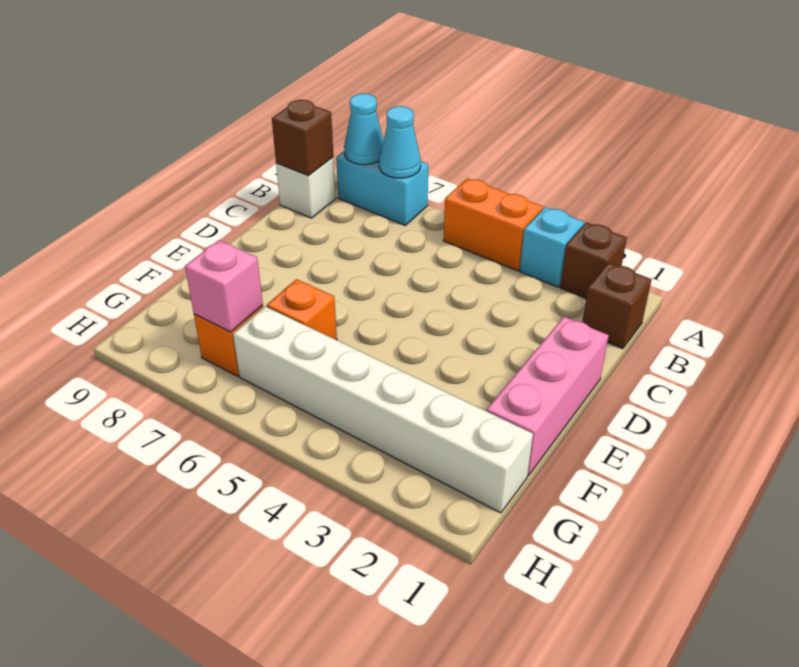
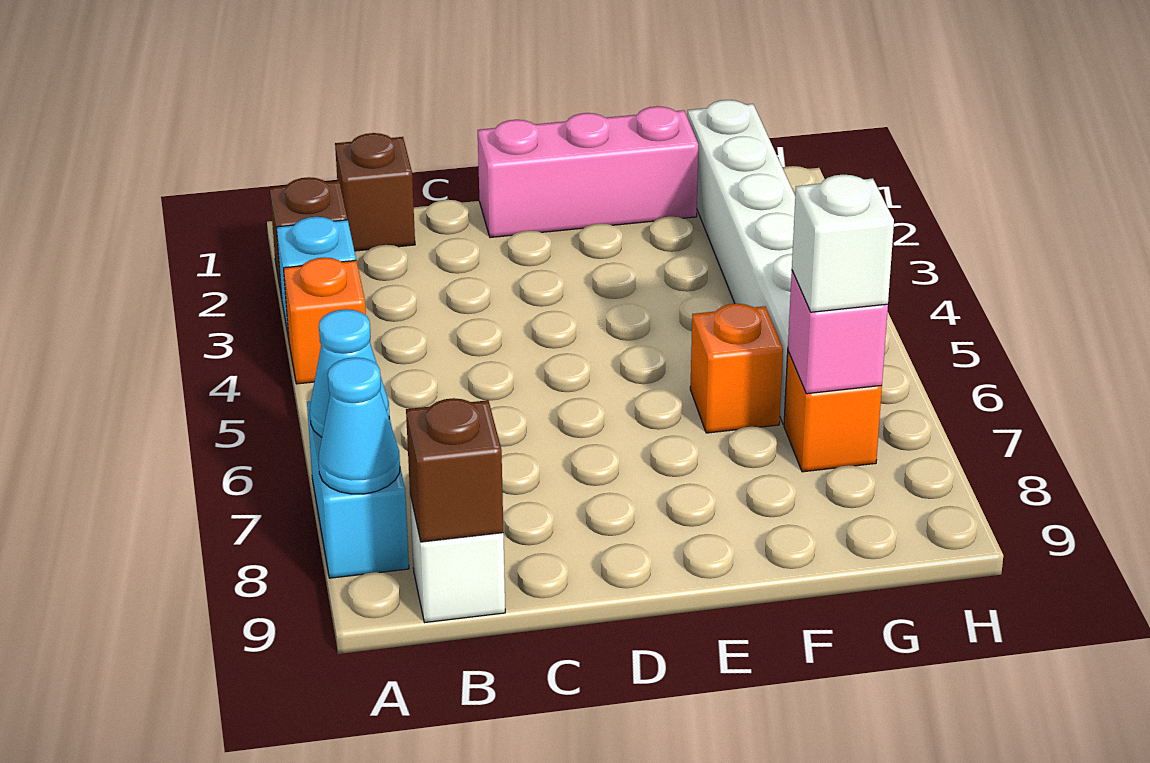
orange brick A4:A5 level 1 -> orange brick A4 level 1
none -> white brick G7 level 3

